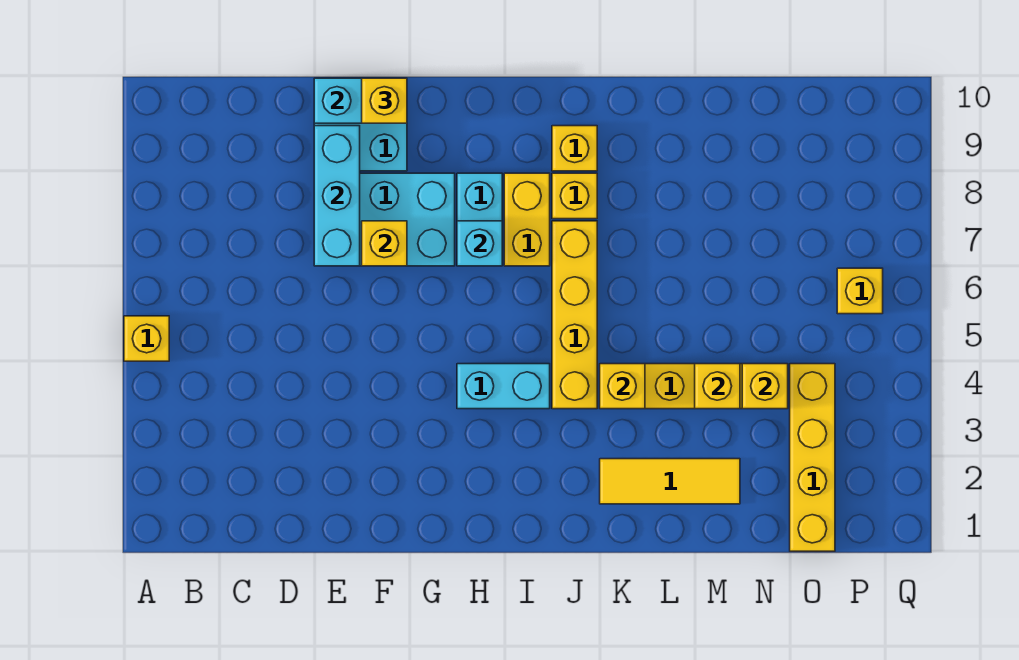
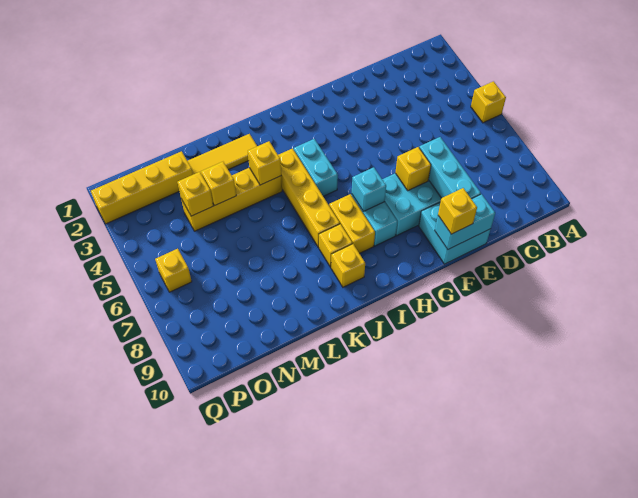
cyan brick H4:I4 level 1 -> cyan brick I4:I5 level 1
yellow brick O1:O4 level 1 -> yellow brick N2:Q2 level 1

